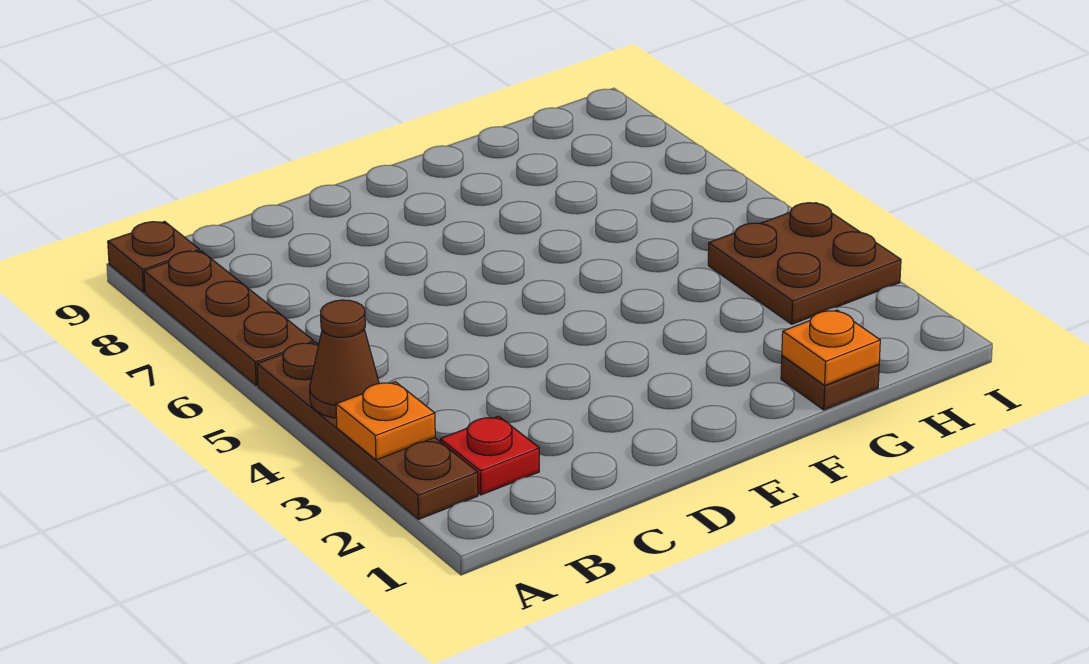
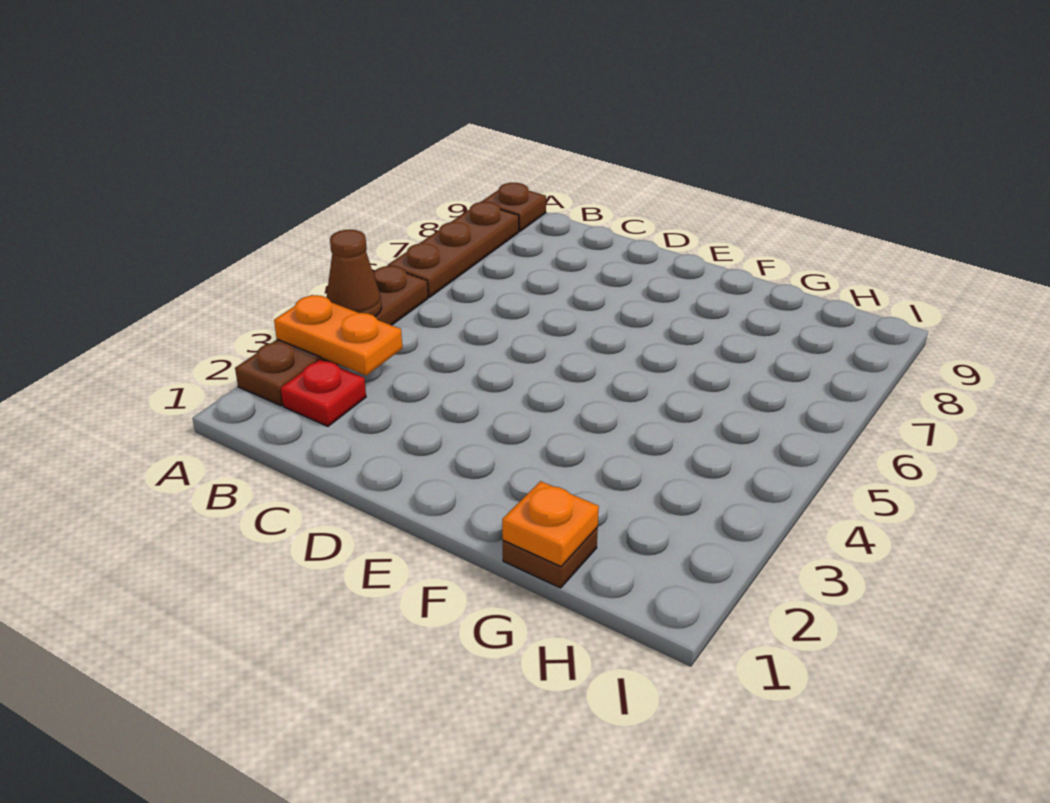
orange plate A3 level 2 -> orange plate A3:B3 level 2
brown plate H3:I4 level 1 -> none

